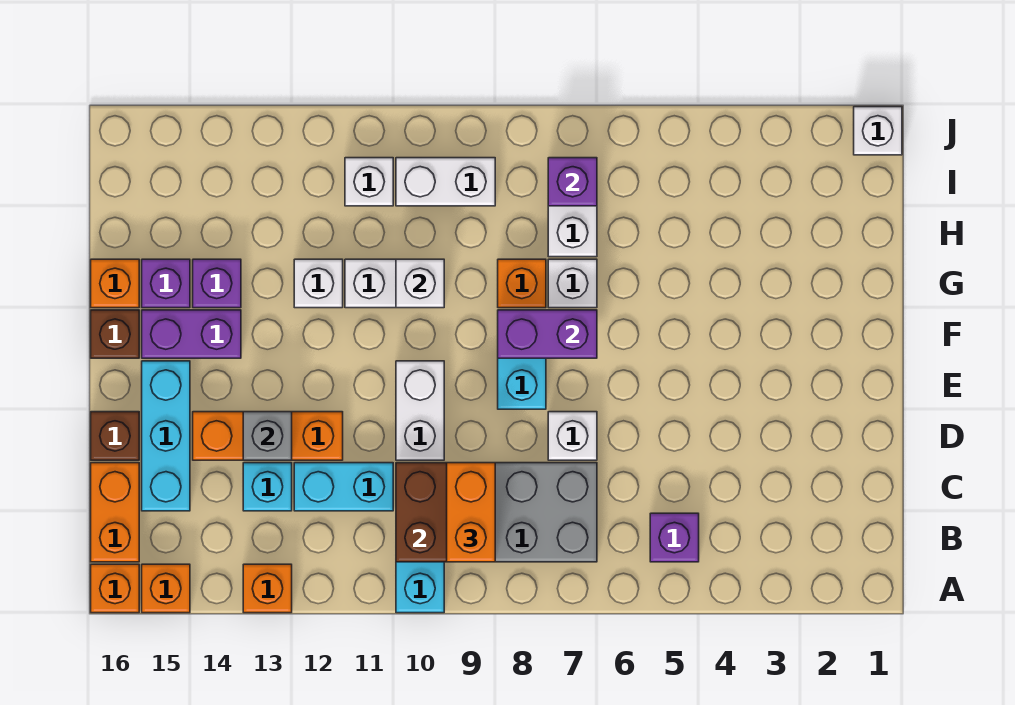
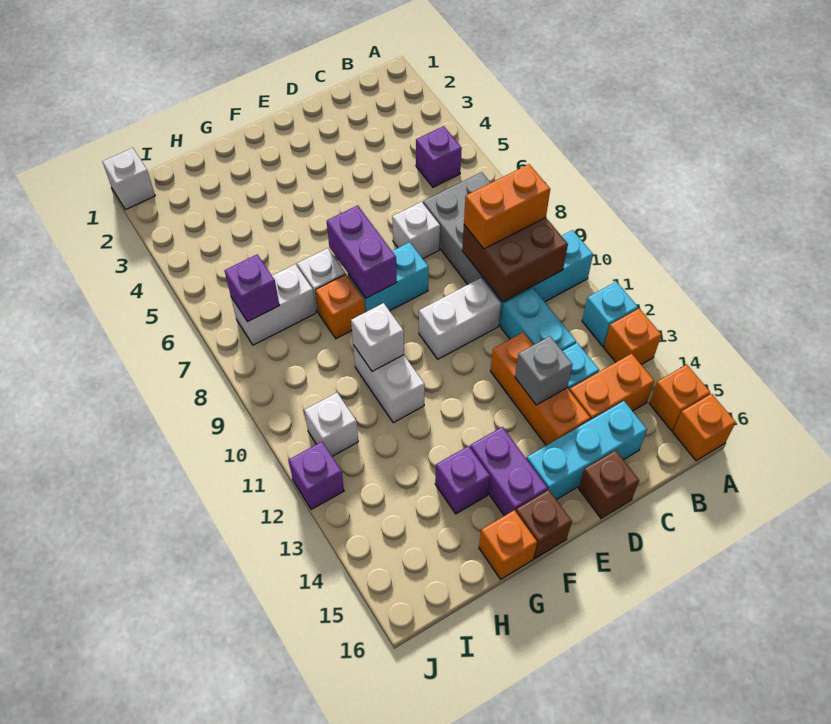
none -> cyan brick A12 level 1
orange brick B16:C16 level 1 -> orange brick B14:C14 level 1
white brick G12 level 1 -> none
purple brick G15 level 1 -> purple brick J12 level 1
white brick I9:I10 level 1 -> none

